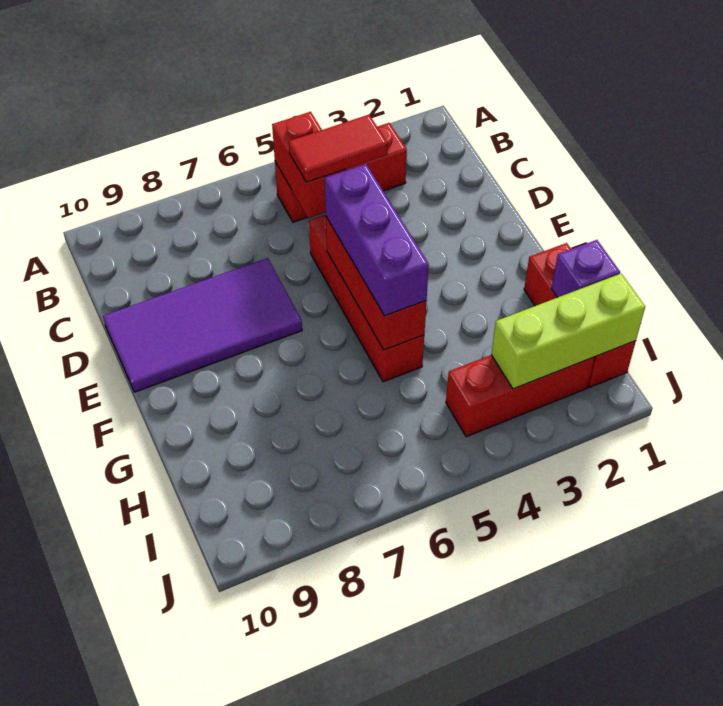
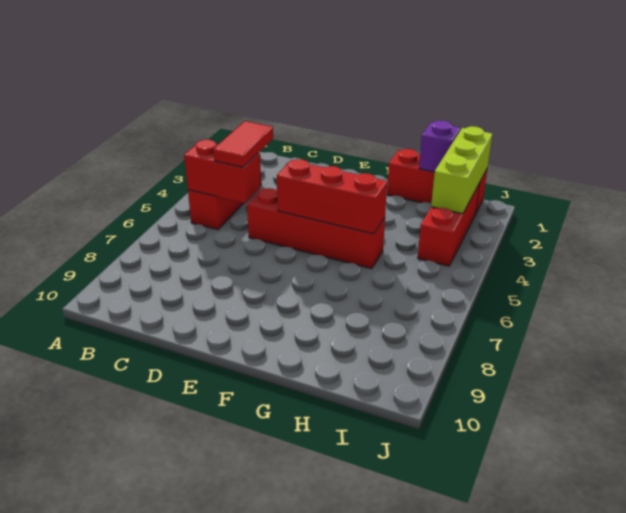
purple tile D7:E10 level 1 -> none
purple brick E5:G5 level 3 -> none

